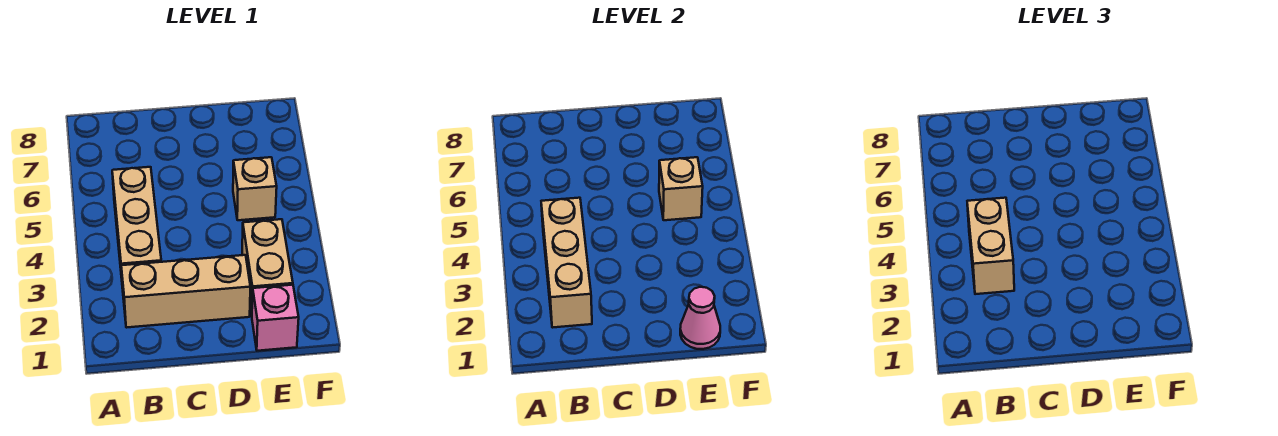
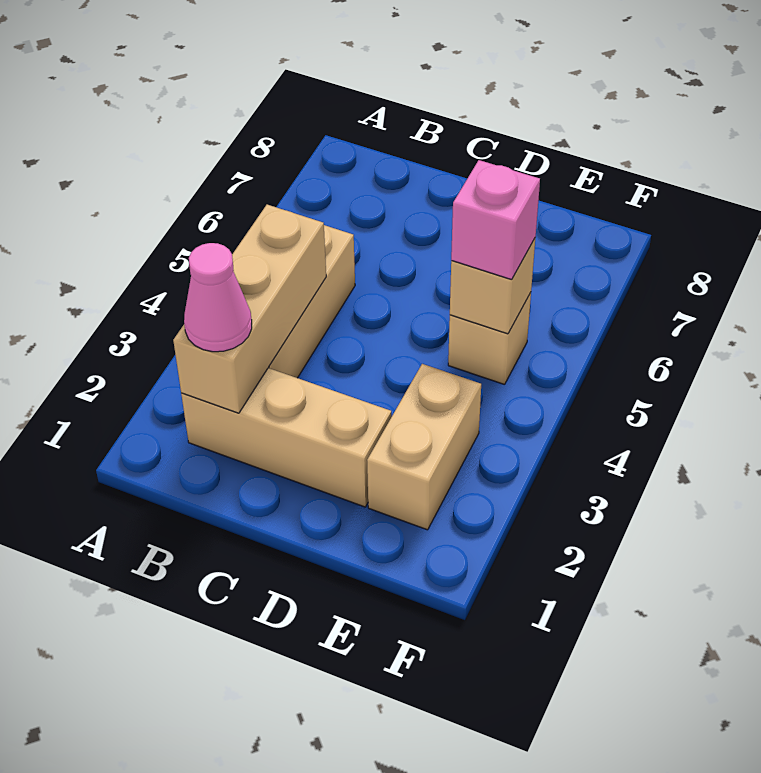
tan brick B3:B4 level 3 -> none
pink brick E1 level 1 -> pink brick E5 level 3
pink cone E1 level 2 -> pink cone B2 level 3

